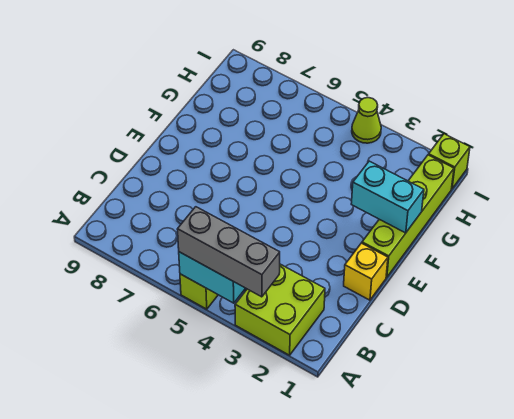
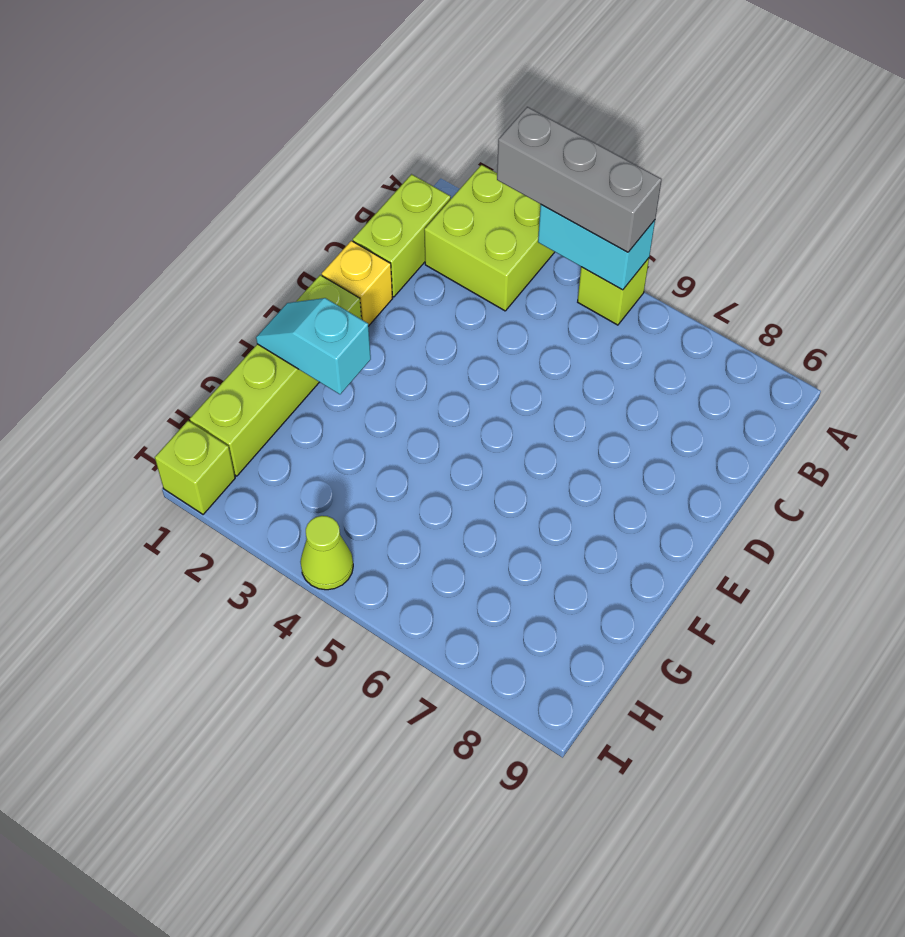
none -> lime brick B1:C1 level 1
cyan brick F1:F2 level 2 -> cyan slope F1:F2 level 2 top 2

